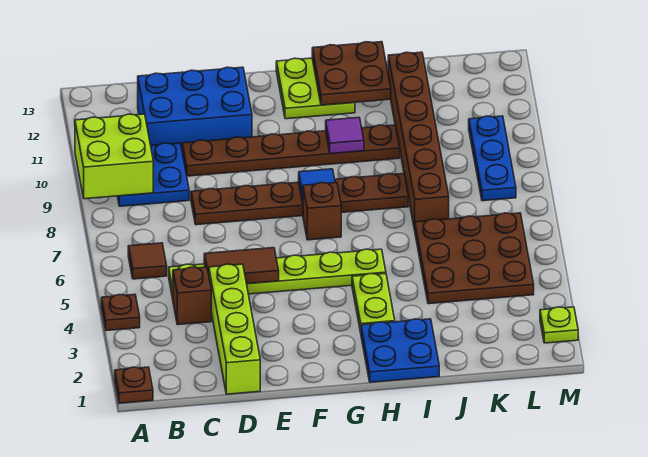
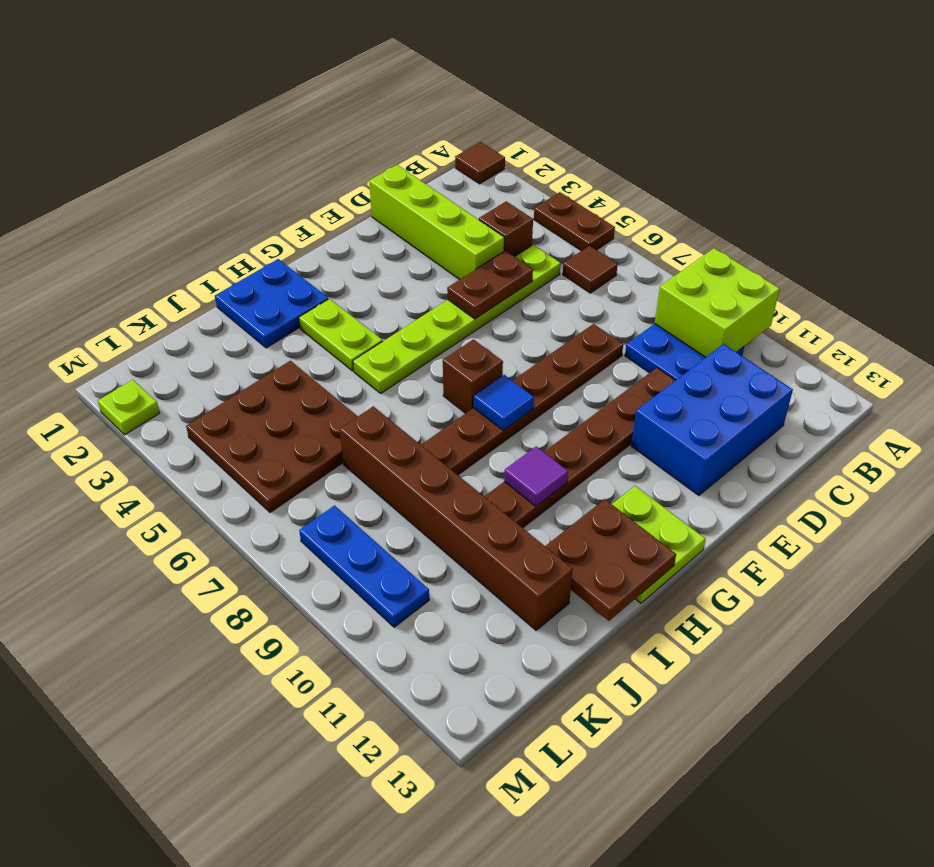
brown plate A1 level 1 -> brown tile A1 level 1
brown plate A4 level 1 -> brown plate A4:A5 level 1
brown tile D5:E5 level 2 -> brown plate D5:E5 level 2

